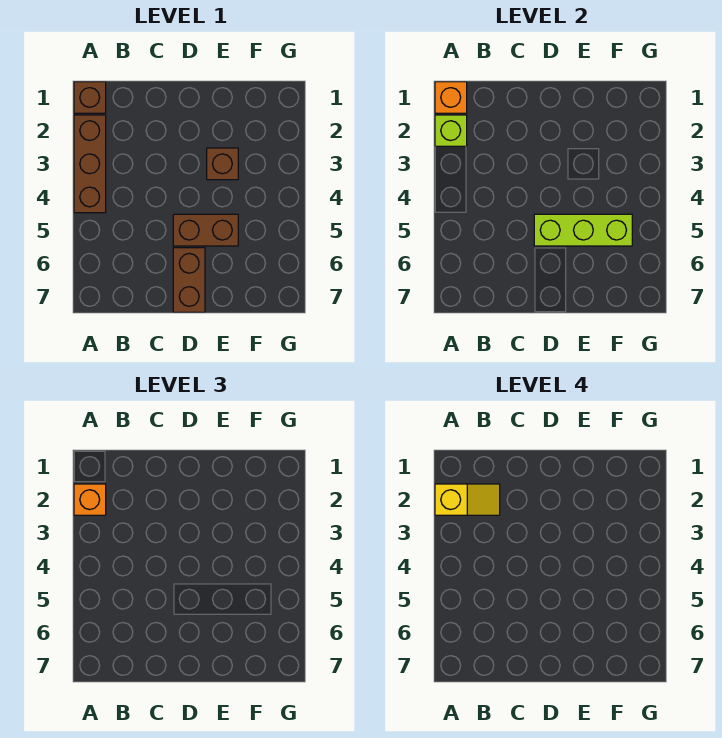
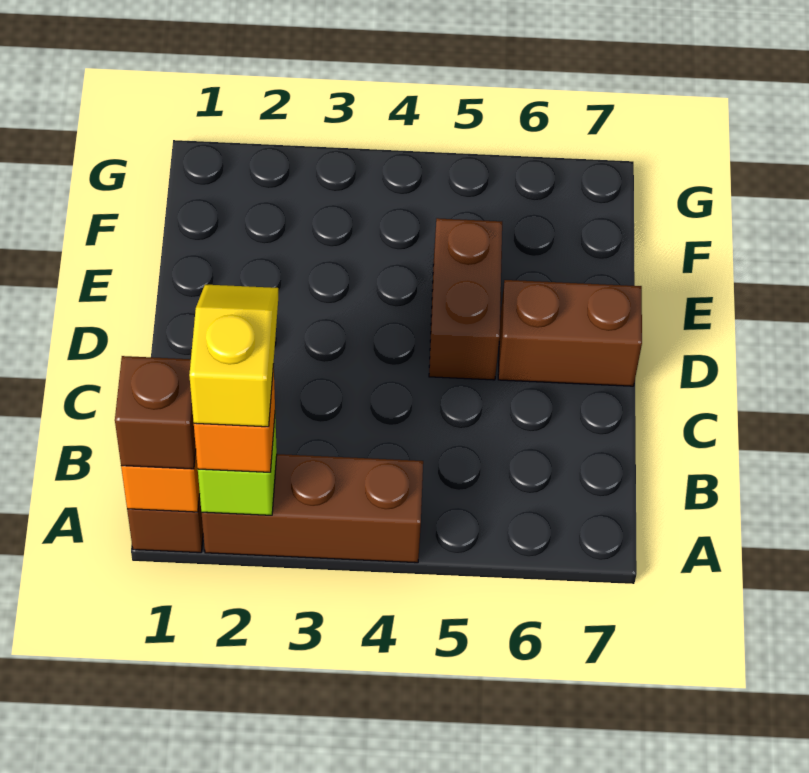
lime brick D5:F5 level 2 -> none
brown brick E3 level 1 -> brown brick A1 level 3

